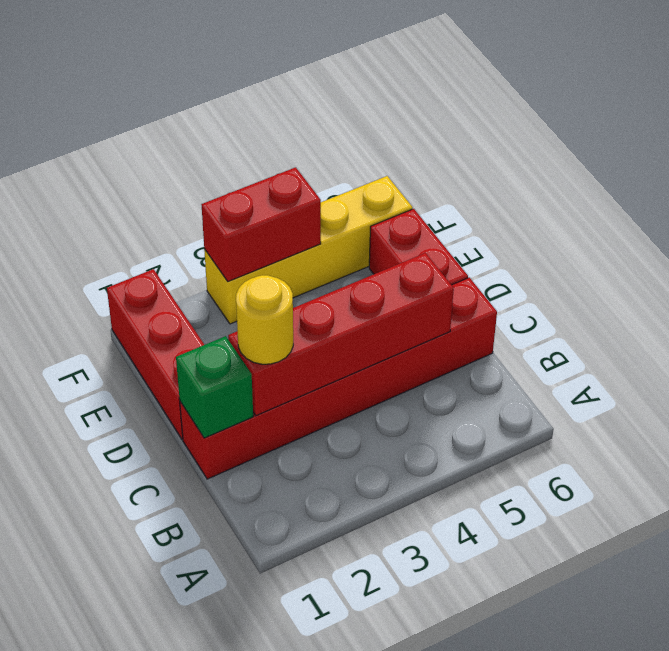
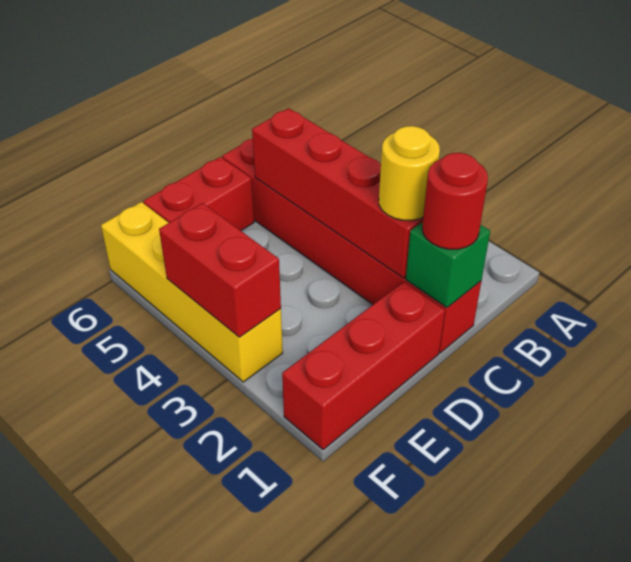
none -> red round brick C1 level 3

